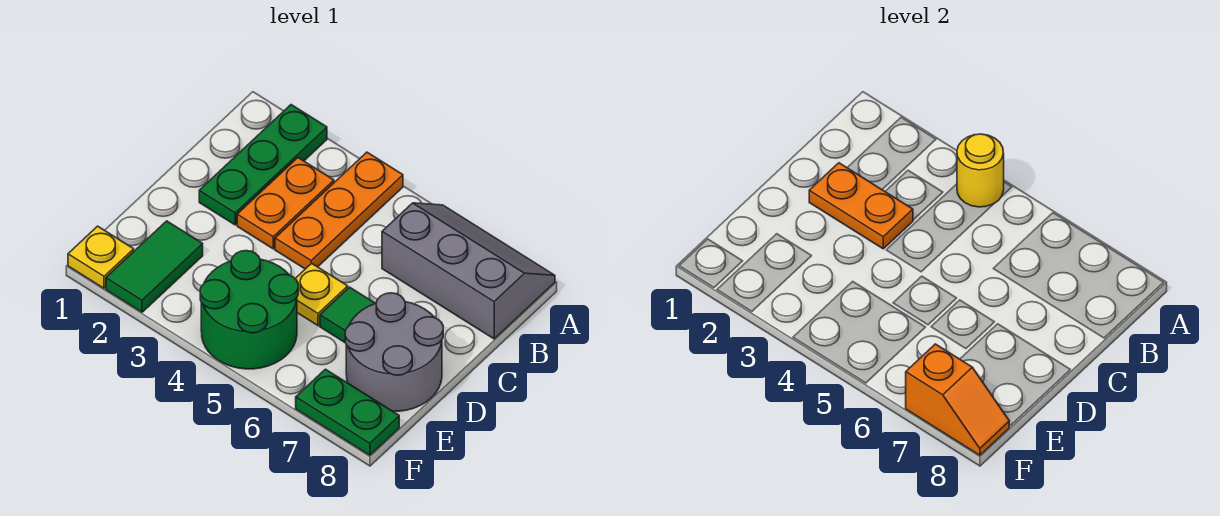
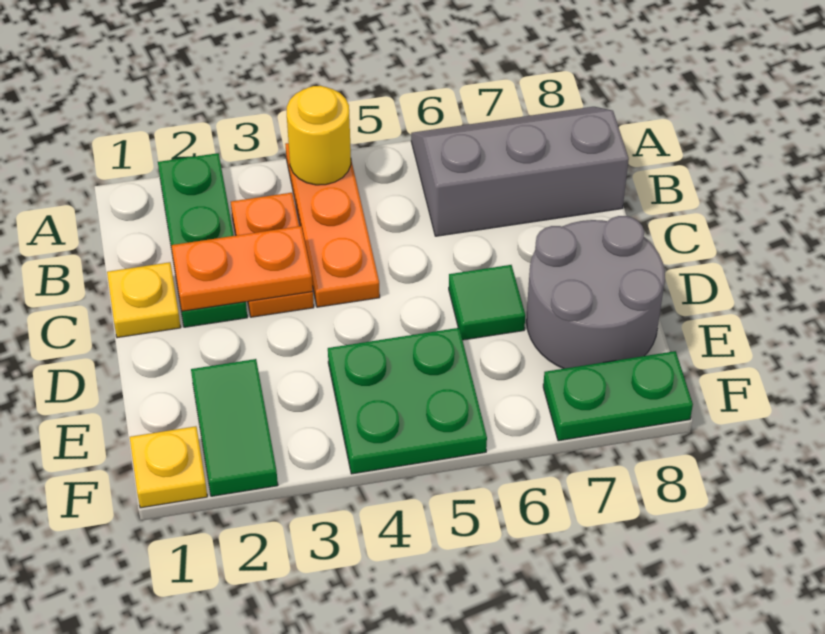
yellow plate D5 level 1 -> yellow plate C1 level 1
green round brick E4:F5 level 1 -> green plate E4:F5 level 1
orange slope F7:F8 level 2 top 7 -> none

